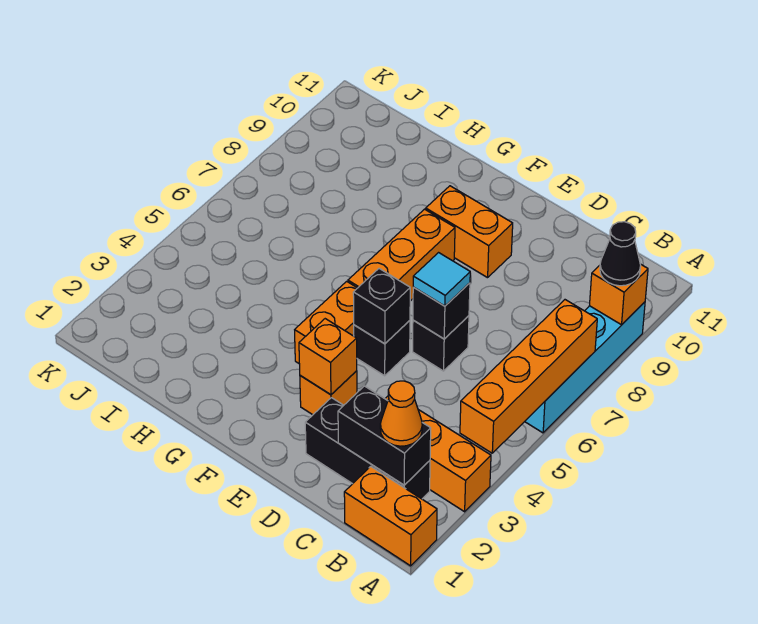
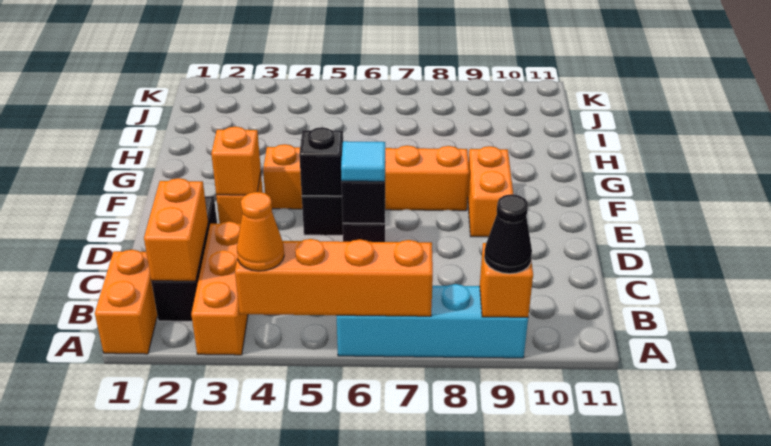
black brick B2:C2 level 2 -> orange brick B2:C2 level 2
orange cone B2 level 3 -> orange cone A4 level 3

